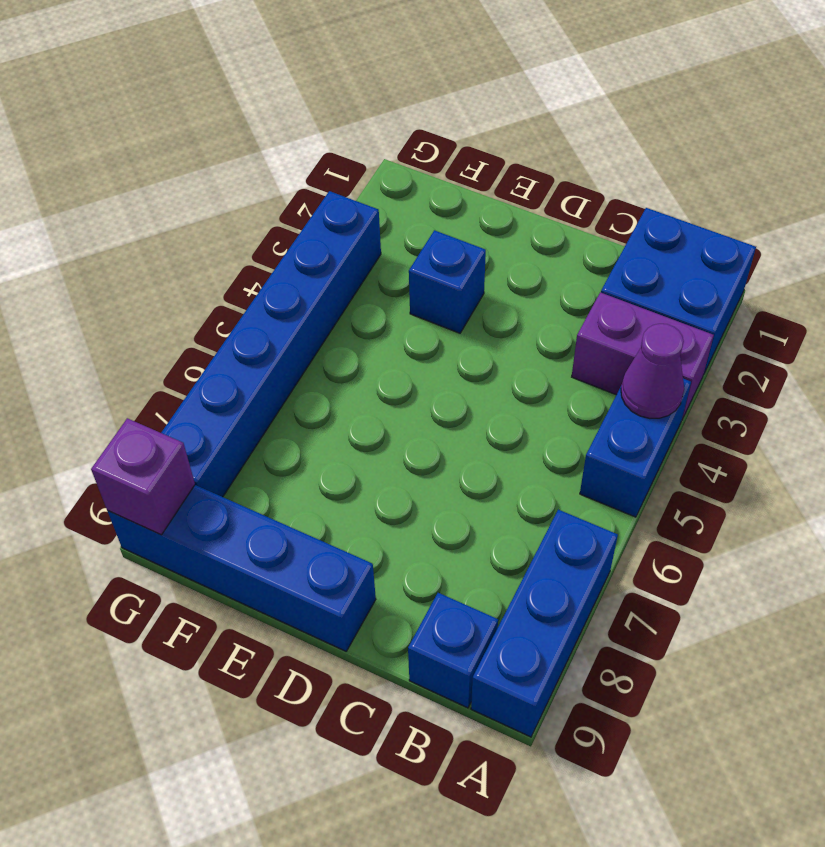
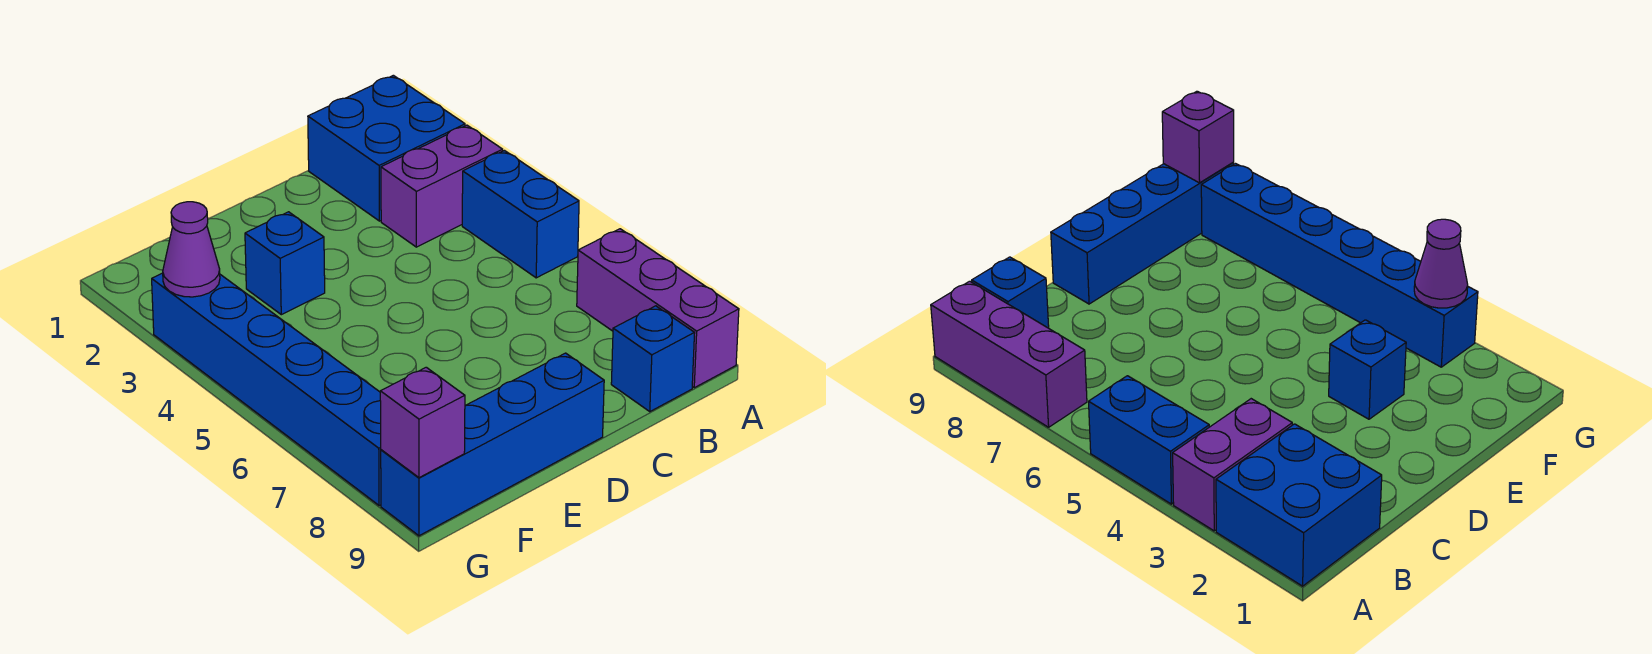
purple cone A4 level 2 -> purple cone G3 level 2
blue brick A7:A9 level 1 -> purple brick A7:A9 level 1

